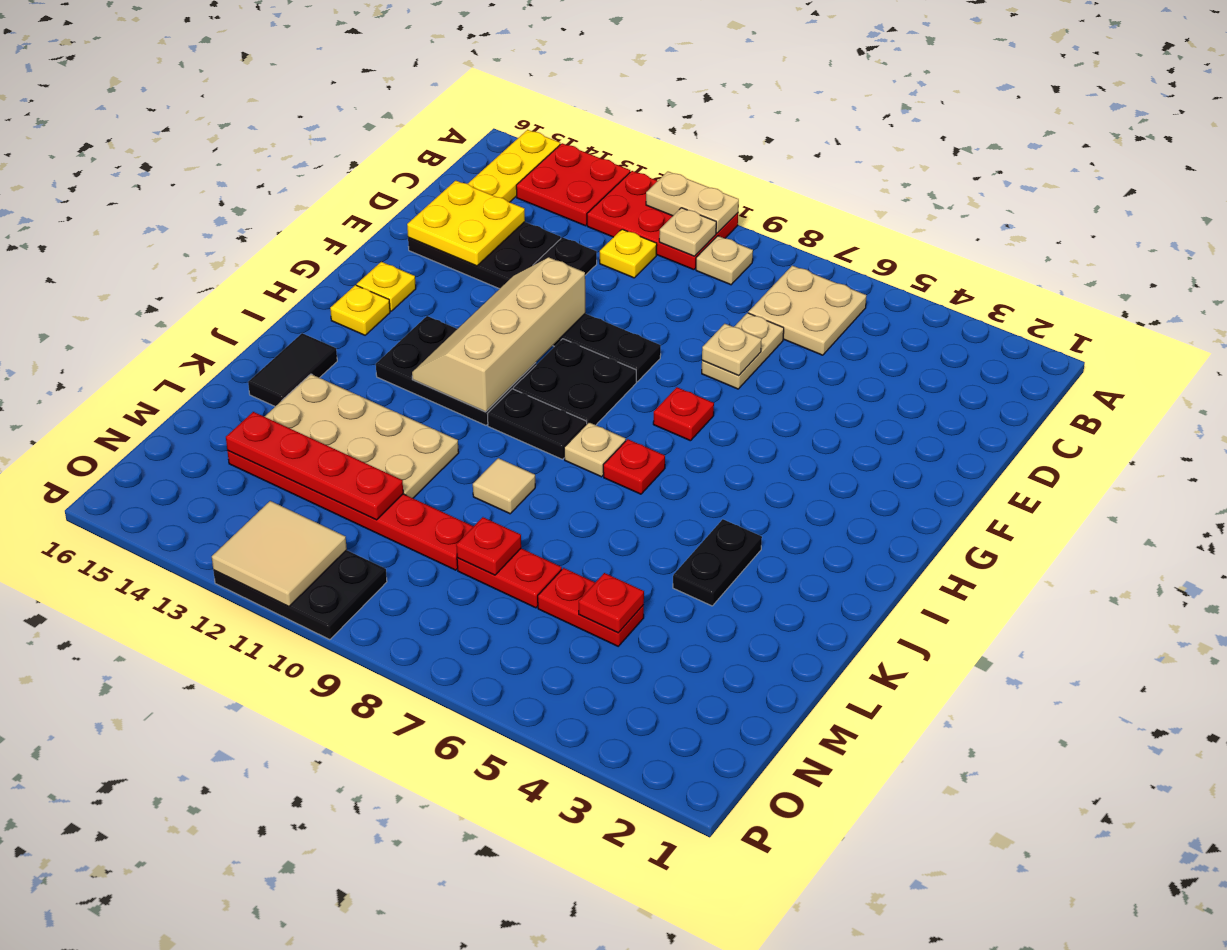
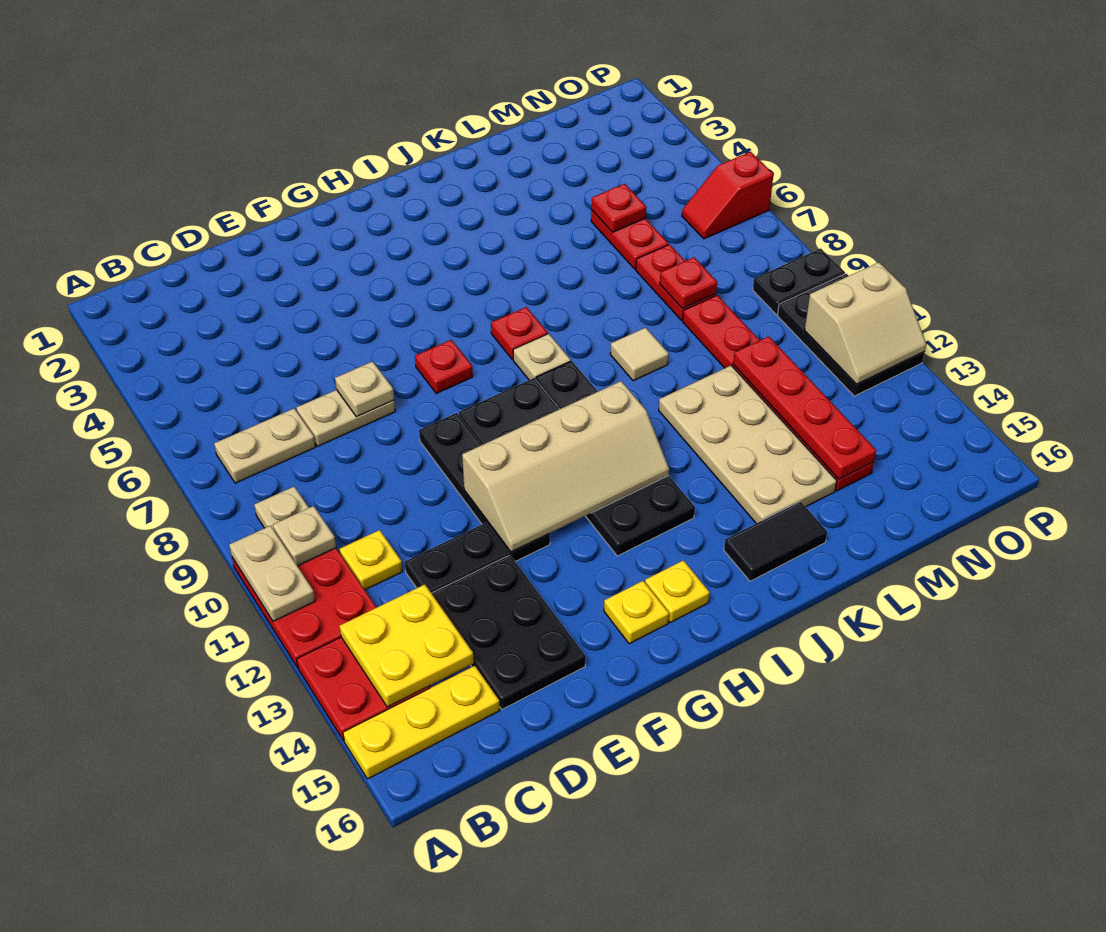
tan plate B6:C7 level 1 -> tan plate B7:C7 level 1
yellow plate D14:E15 level 2 -> yellow plate B13:C14 level 2
black plate J4:K4 level 1 -> black plate O9:P9 level 1
none -> red slope O6:P6 level 1 top P
tan tile O11:P12 level 2 -> tan slope O11:P12 level 2 top 11

